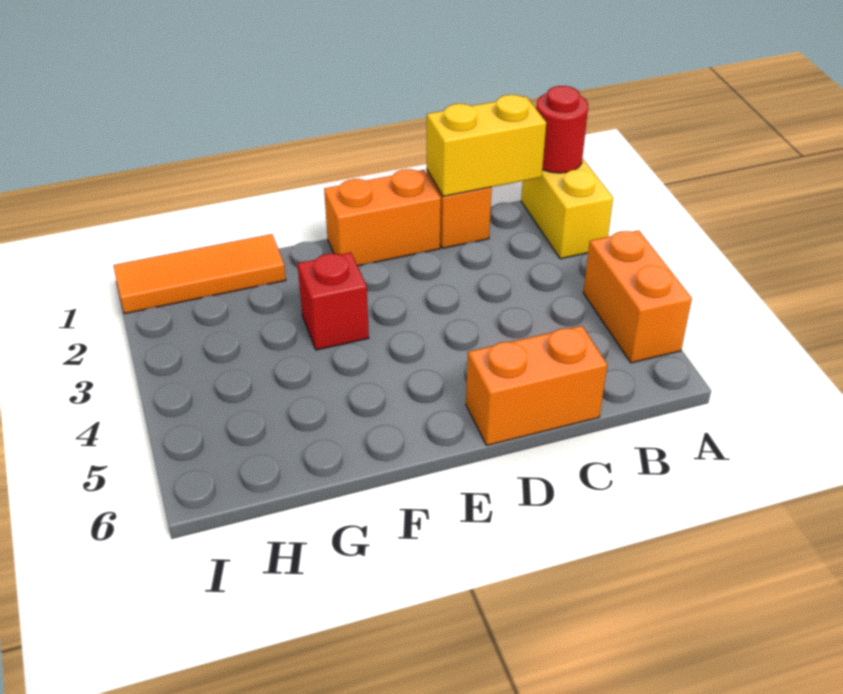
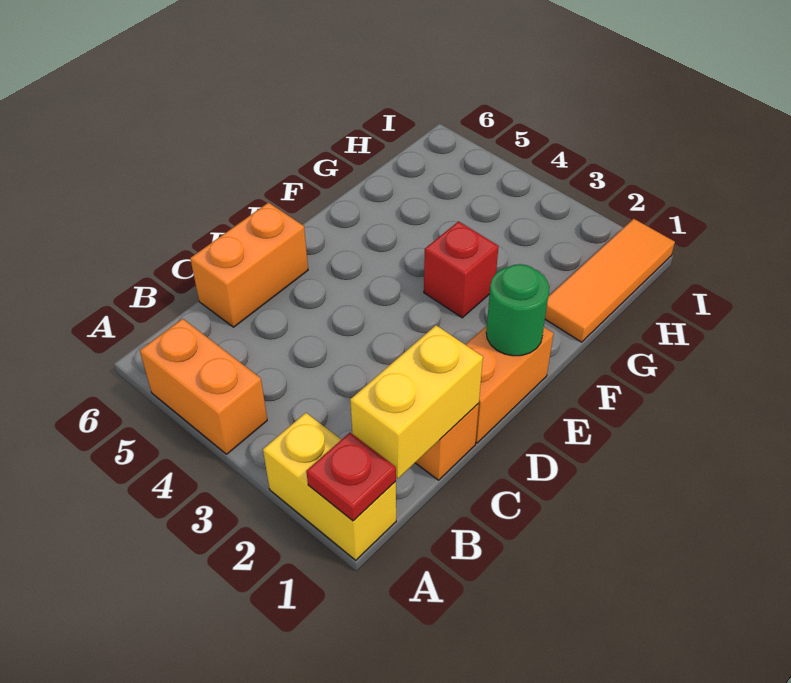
red round brick A1 level 2 -> red plate A1 level 2
none -> green round brick E1 level 2

